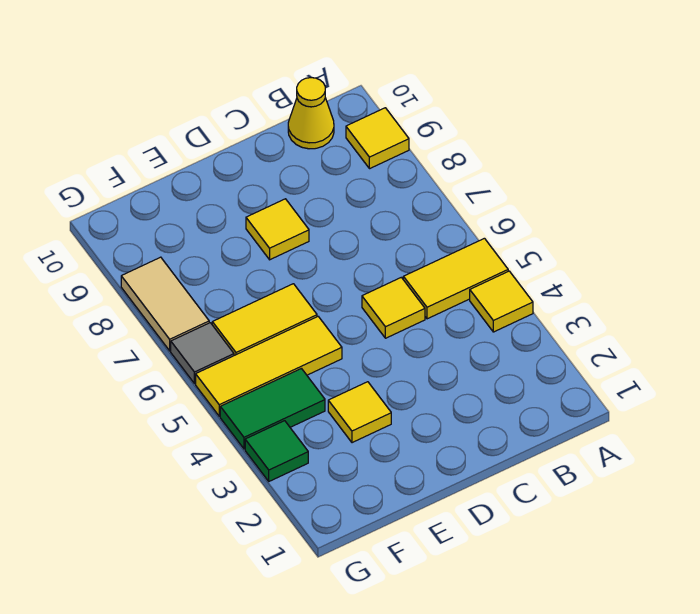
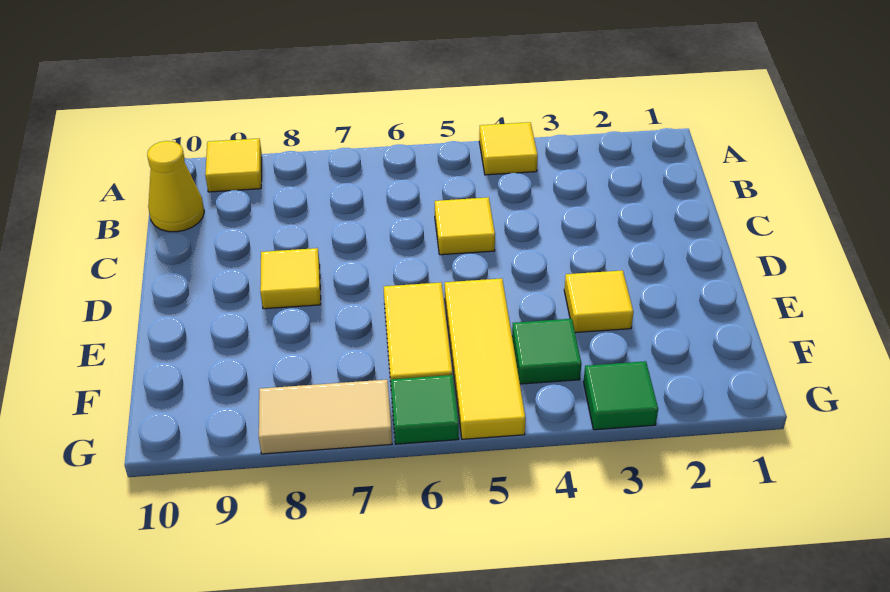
yellow tile A5:B5 level 1 -> none
green tile F4:G4 level 1 -> green tile F4 level 1
grey tile G6 level 1 -> green tile G6 level 1

